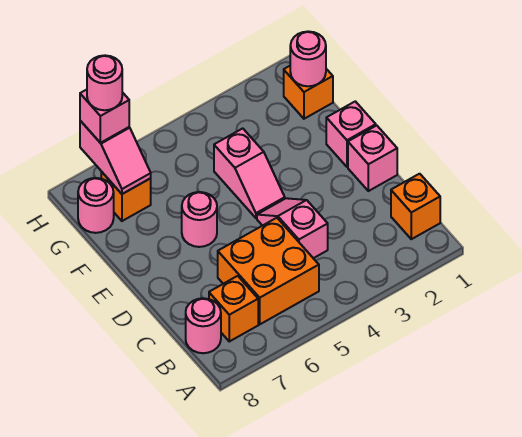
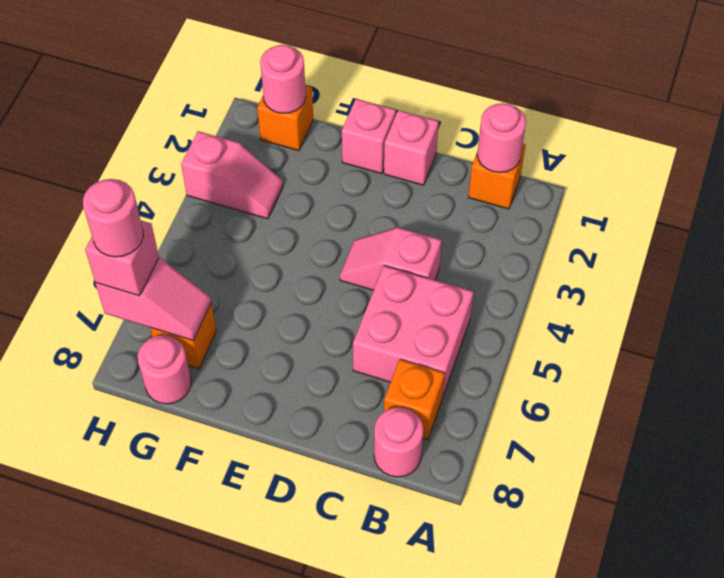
orange brick B5:C6 level 1 -> pink brick B5:C6 level 1
pink slope E4:F4 level 1 top F -> pink slope G3:H3 level 1 top H
pink round brick E6 level 1 -> pink round brick B1 level 2

